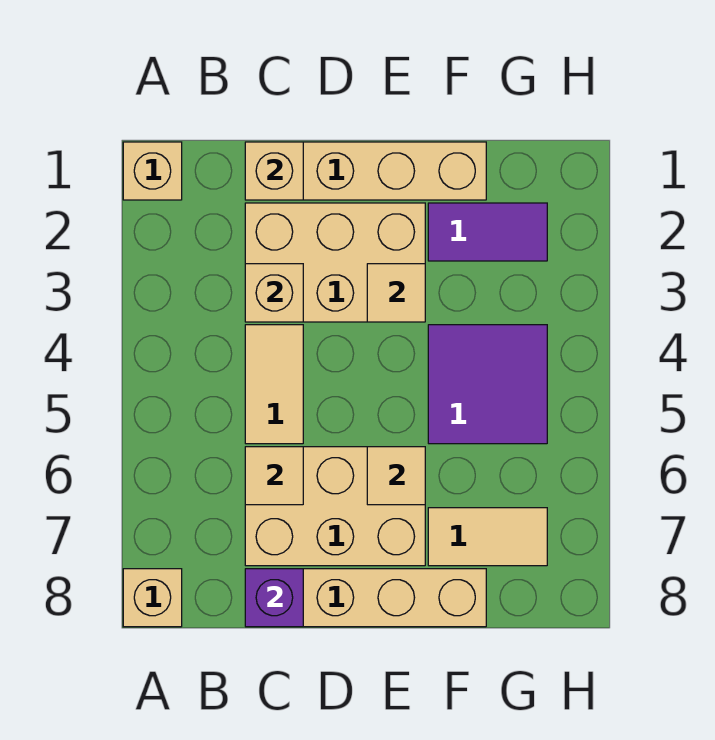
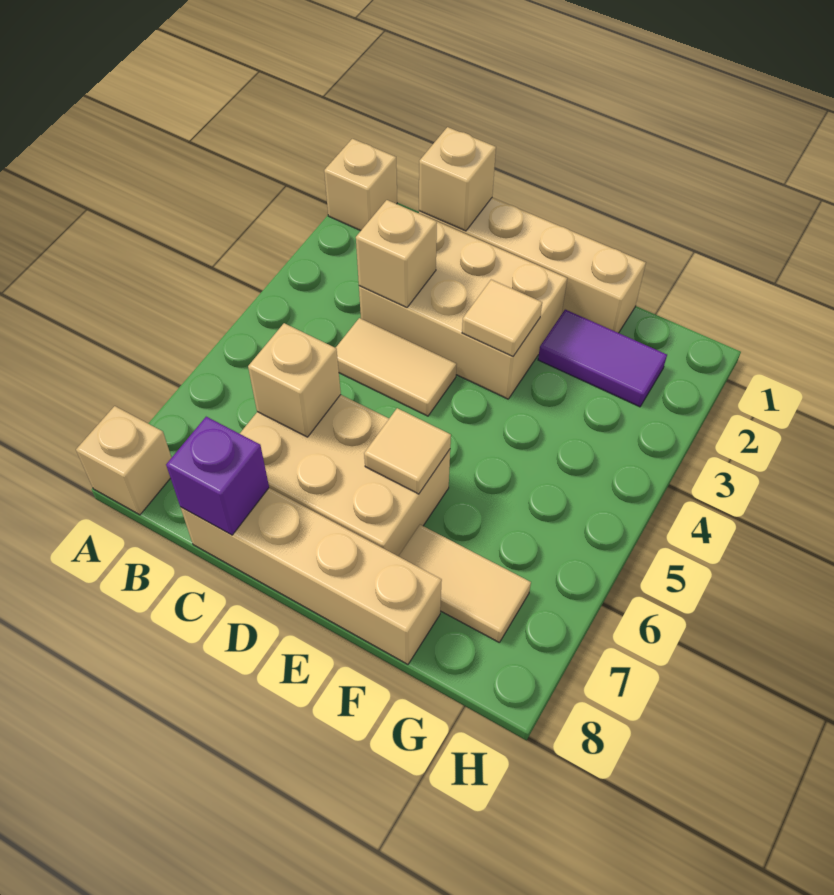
tan tile C4:C5 level 1 -> tan tile C4:D4 level 1
tan tile C6 level 2 -> tan brick C6 level 2
purple tile F4:G5 level 1 -> none

